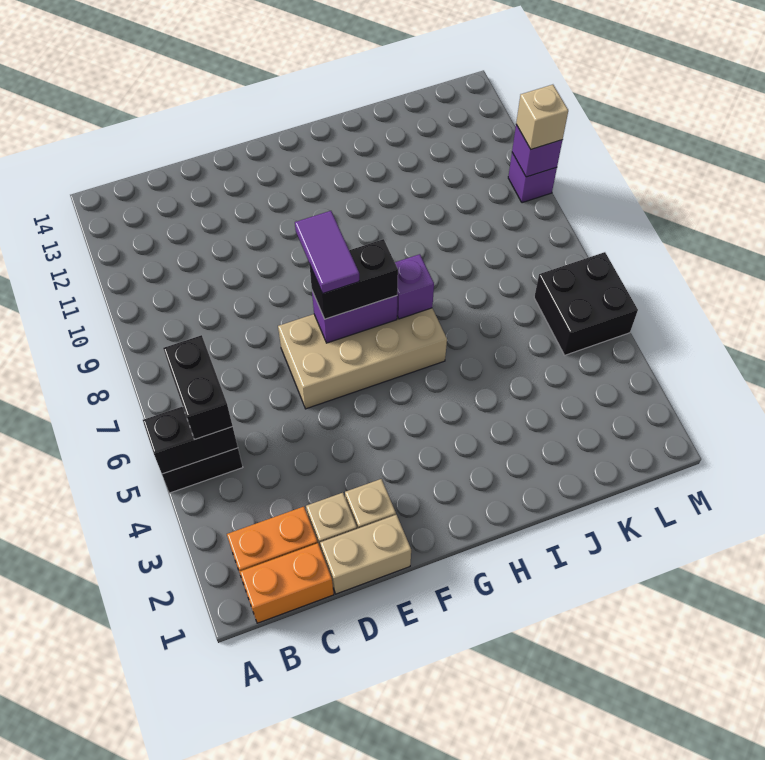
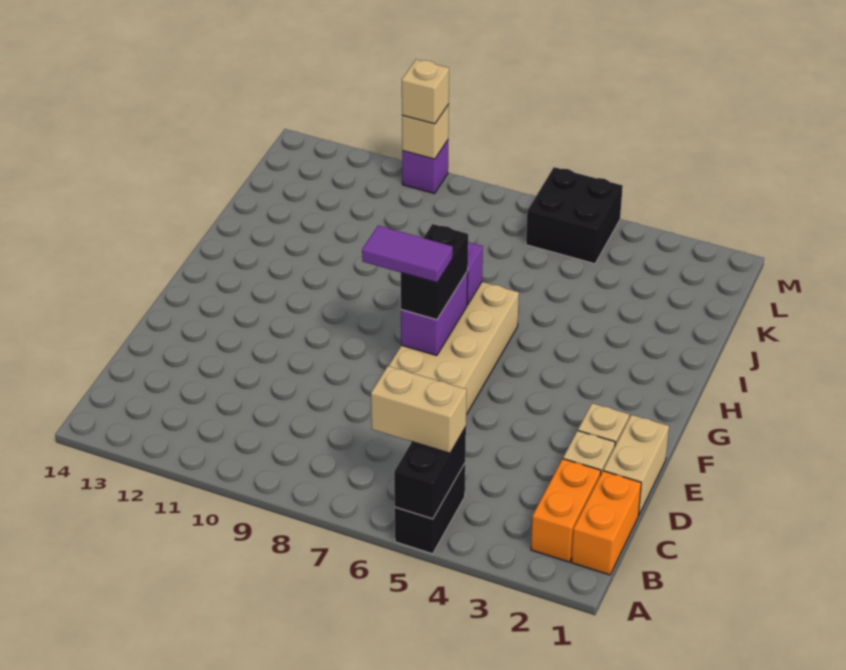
black brick B5:B6 level 3 -> tan brick B5:B6 level 3
purple brick M10 level 2 -> tan brick M10 level 2

